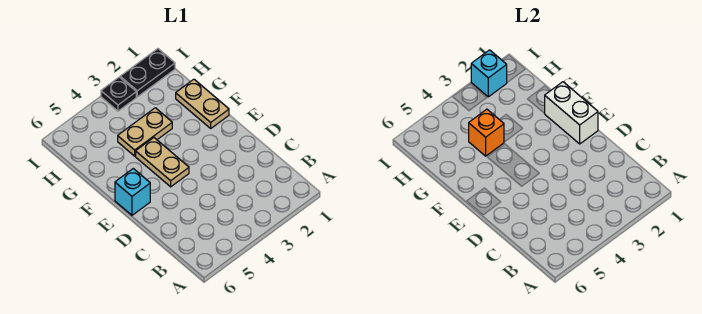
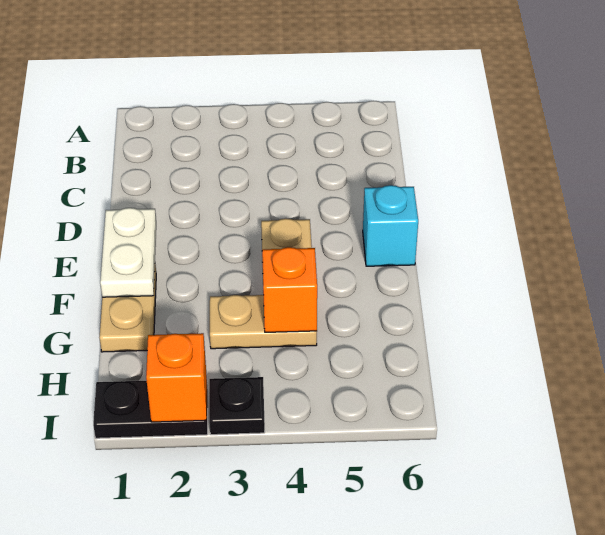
white brick E1:F1 level 2 -> white plate E1:F1 level 2
cyan brick I2 level 2 -> orange brick I2 level 2

